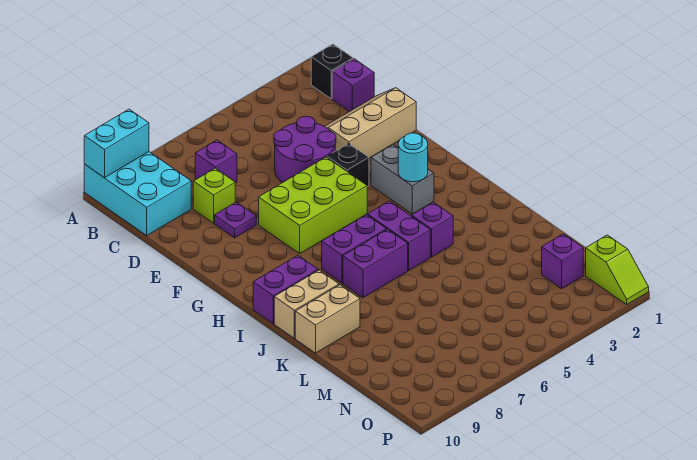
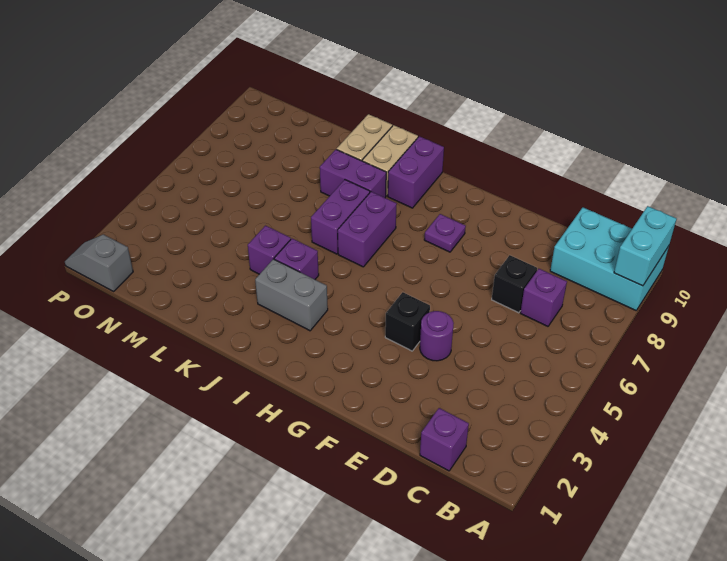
black brick B1 level 1 -> black brick D7 level 1
tan slope D1:E3 level 1 top E -> none
purple round brick D4:E5 level 1 -> purple round brick E4 level 1
lime brick D8 level 1 -> none
purple plate E8 level 1 -> purple plate G8 level 1
lime brick F5:G7 level 1 -> none
grey brick G3:H3 level 1 -> grey brick I3:J3 level 1
cyan round brick H3 level 2 -> none
purple brick I5:J5 level 1 -> purple brick J8:K8 level 1
purple brick N2 level 1 -> purple brick K4 level 1
lime slope O1:P1 level 1 top O -> grey slope O1:P1 level 1 top O

